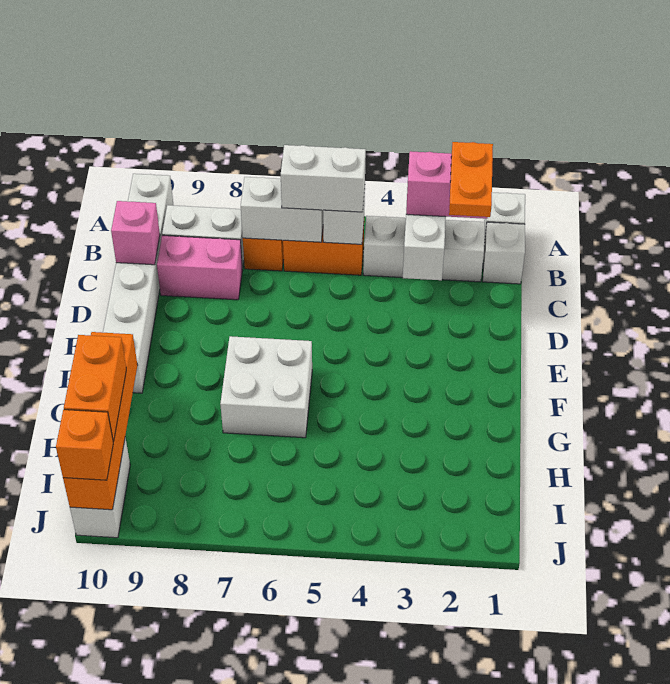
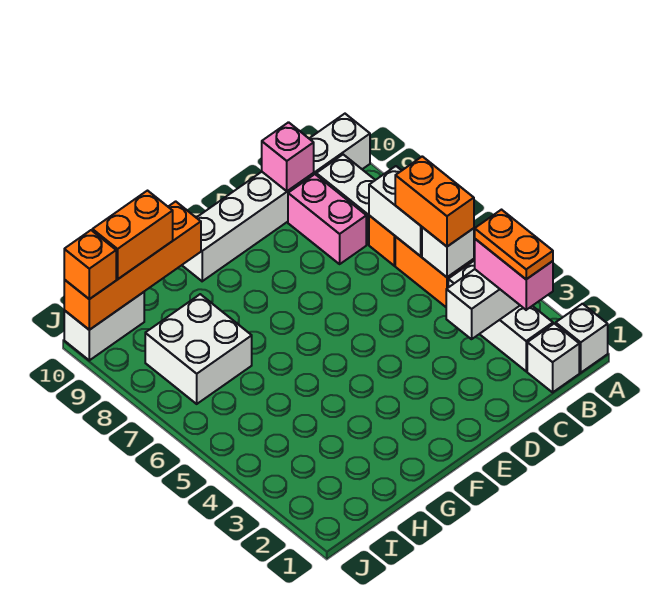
orange plate B2:C2 level 4 -> orange plate B2:B3 level 4
white brick B5:B6 level 3 -> orange brick B5:B6 level 3
white brick F6:G7 level 1 -> white brick H7:I8 level 1

